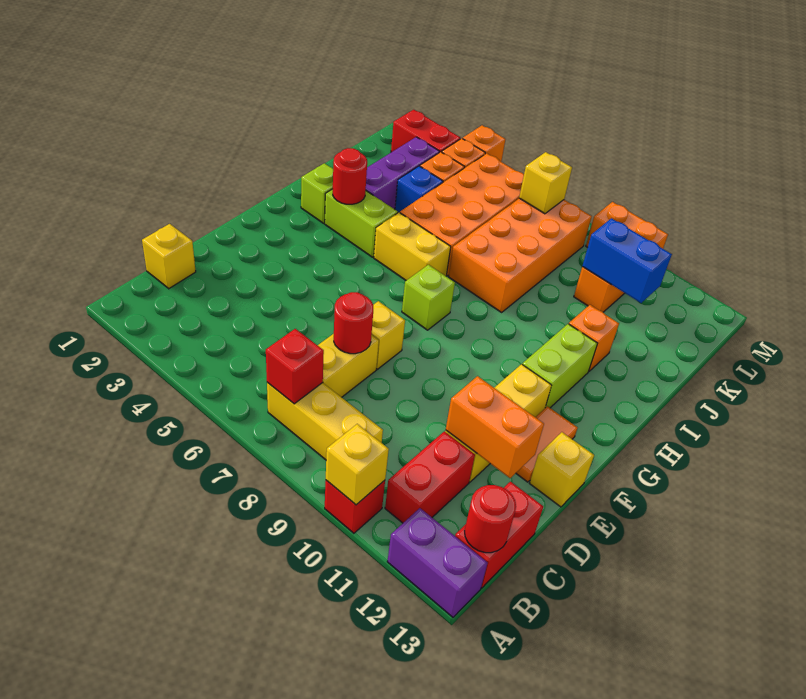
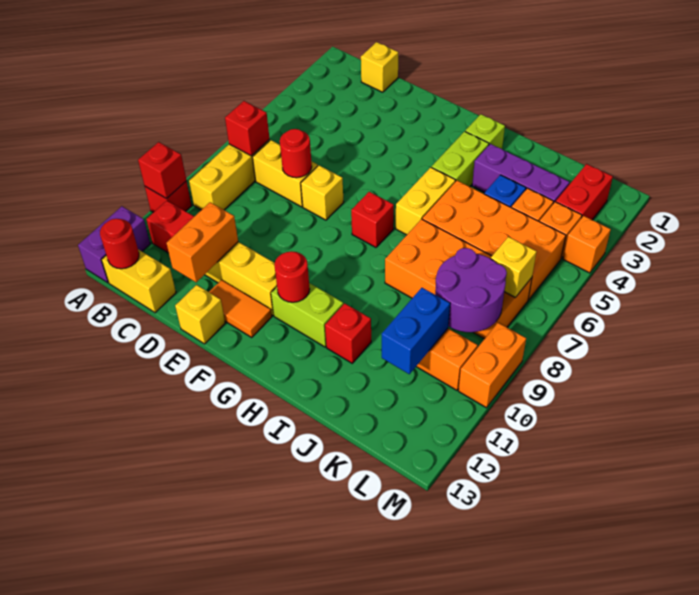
yellow brick A10 level 2 -> red brick A10 level 2
red brick B13:C13 level 1 -> yellow brick B13:C13 level 1
lime brick G7 level 1 -> red brick G7 level 1
red round brick H3 level 2 -> red round brick G11 level 2
orange brick I11 level 1 -> red brick I11 level 1
none -> purple round brick K8:L9 level 2

